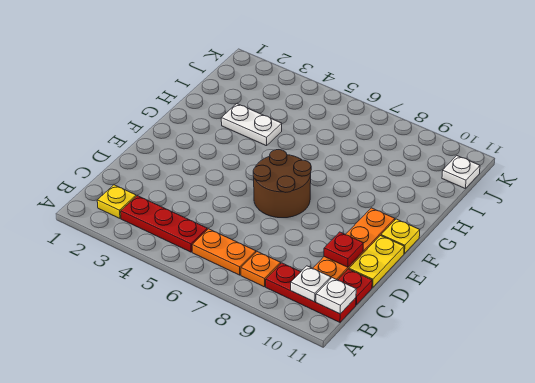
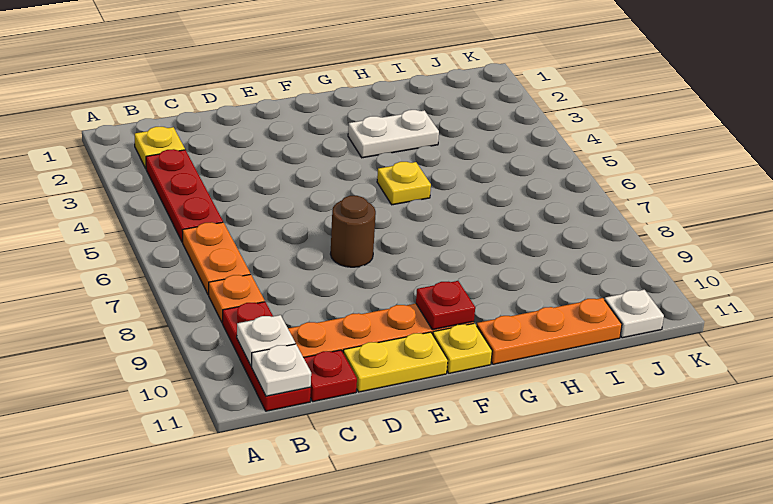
red plate D10 level 2 -> red plate F10 level 2
brown round brick E6:F7 level 1 -> brown round brick E7 level 1
none -> yellow plate G5 level 1
none -> orange plate G11:I11 level 1
white plate H3:H4 level 1 -> white plate G3:H3 level 1

